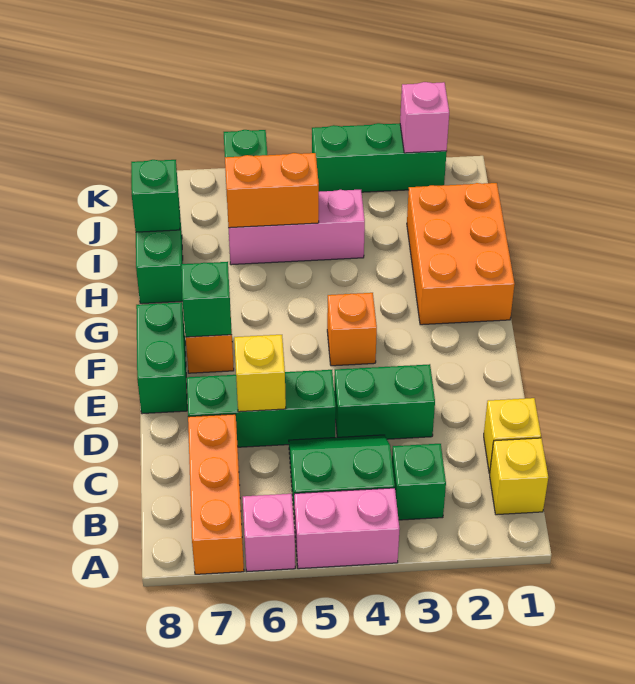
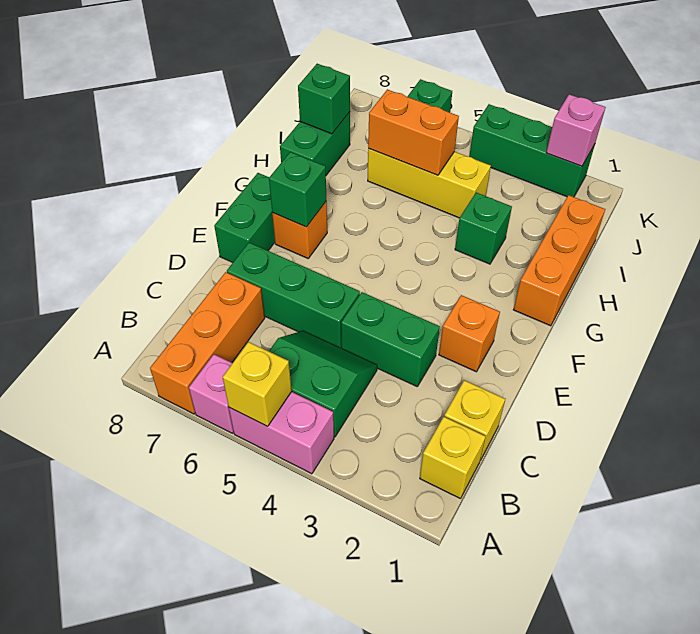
green brick B3 level 1 -> green brick H3 level 1
yellow brick D6 level 2 -> yellow brick A5 level 2
orange brick F4 level 1 -> orange brick E2 level 1
orange brick G1:I2 level 1 -> orange brick G1:I1 level 1
pink brick I4:I6 level 1 -> yellow brick I4:I6 level 1

